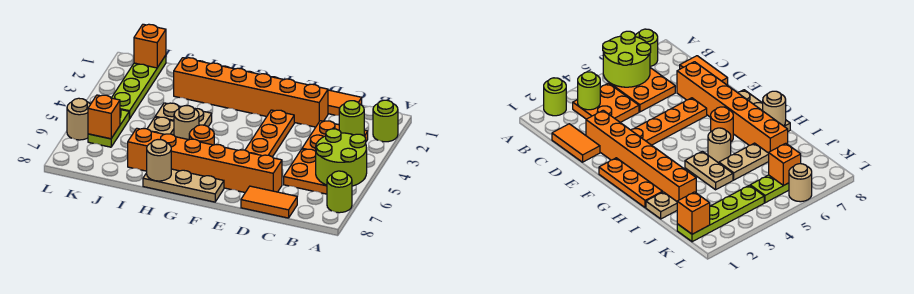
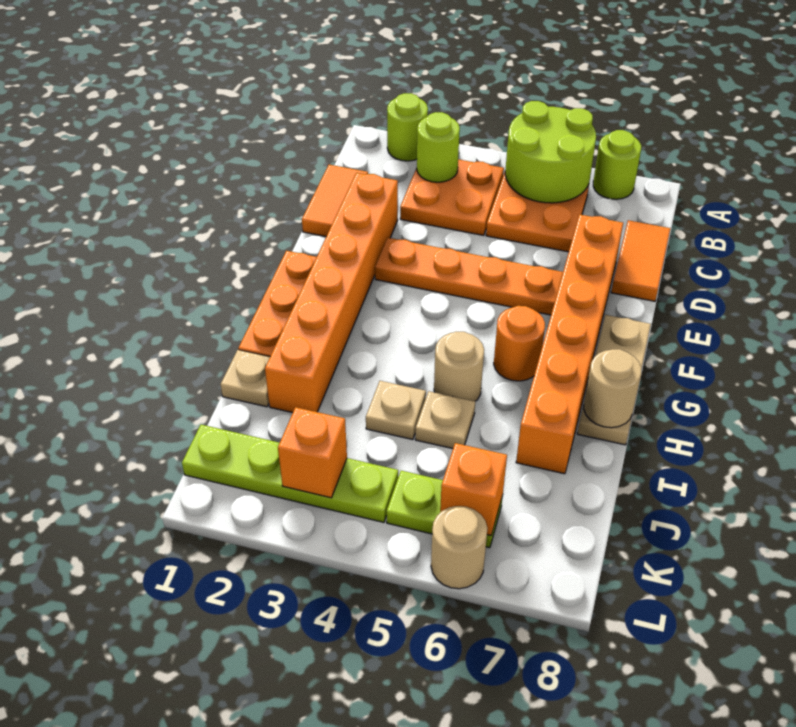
tan plate H4:I4 level 1 -> tan plate I4 level 1
tan plate I5:I6 level 1 -> tan plate I5 level 1
orange brick K1 level 2 -> orange brick K3 level 2

